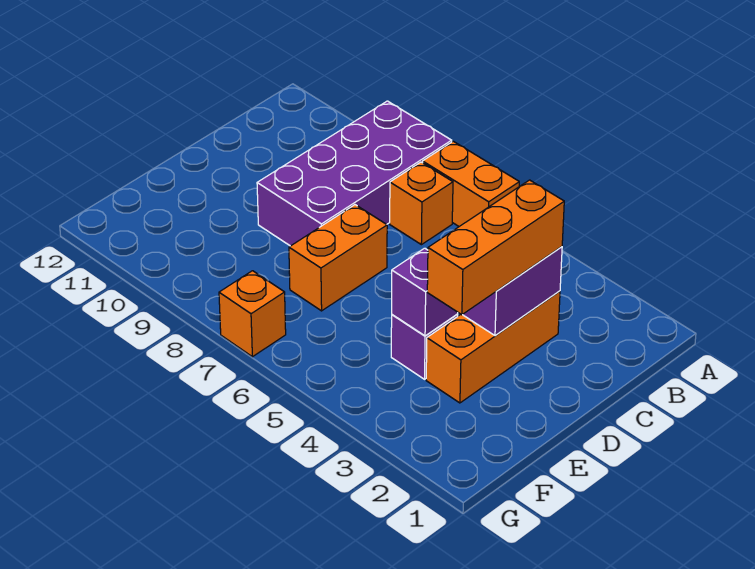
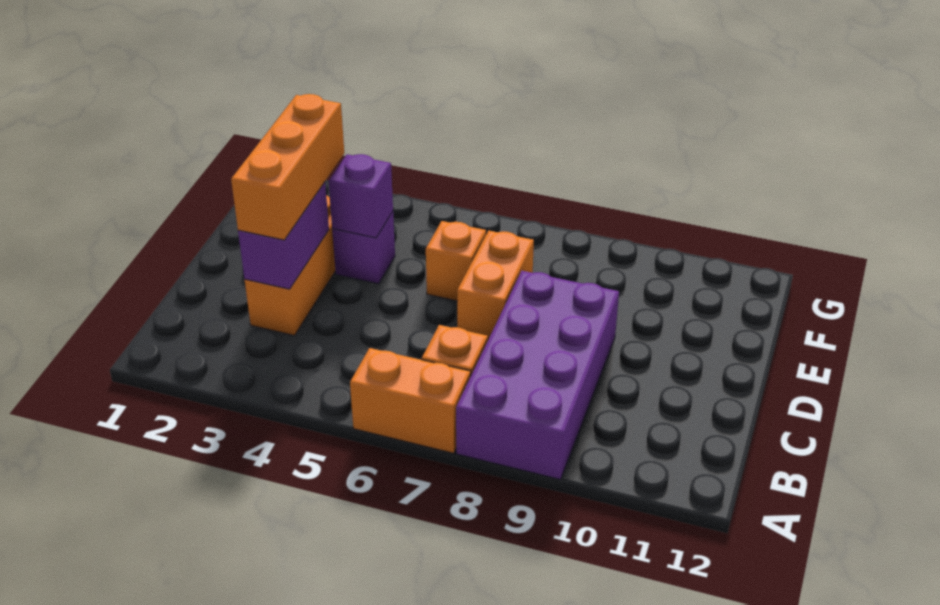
orange brick G7 level 1 -> orange brick E6 level 1

